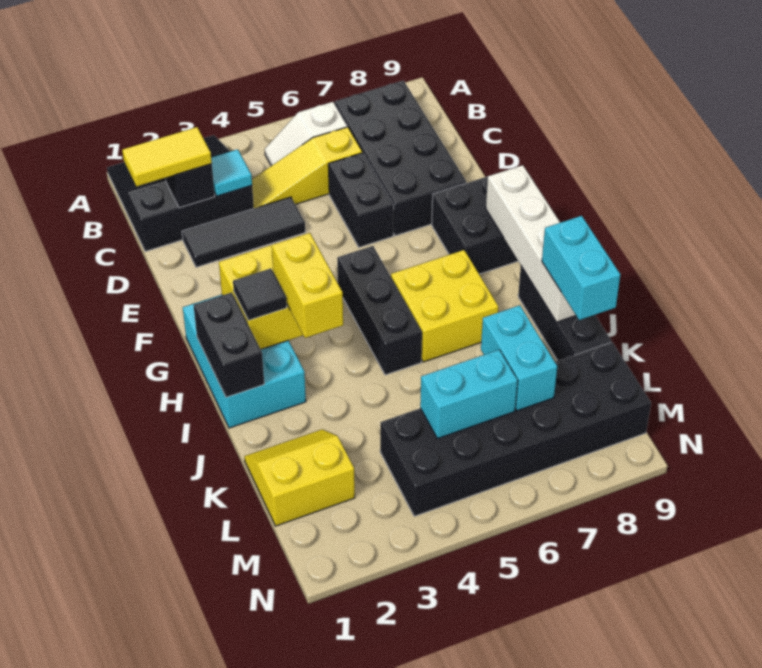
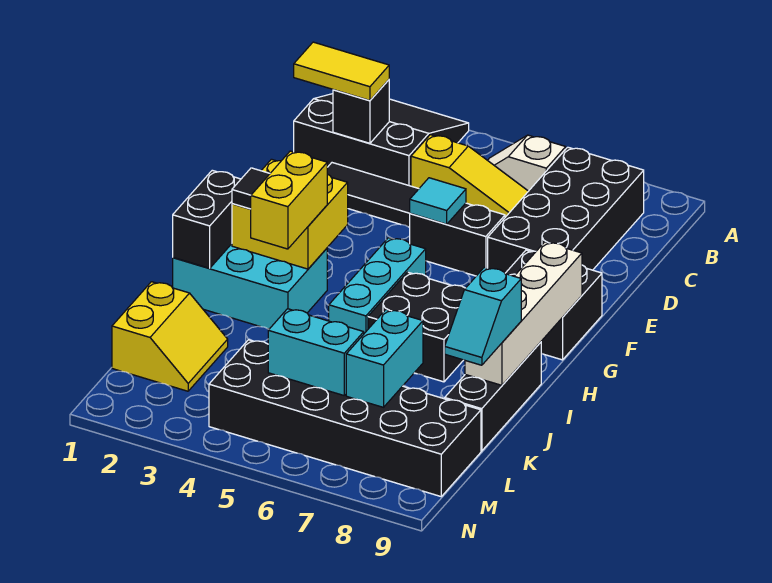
cyan tile C3 level 2 -> cyan tile E5 level 2
yellow slope C4:C6 level 1 top 6 -> yellow slope C4:C6 level 1 top 4
black brick D6:E6 level 1 -> black brick E5:E6 level 1
cyan brick G1:I2 level 1 -> cyan brick H1:I3 level 1
black brick G5:I5 level 1 -> cyan brick G5:I5 level 1
yellow brick H6:I7 level 1 -> black brick H6:I7 level 1
cyan brick J9:K9 level 3 -> cyan slope J9:K9 level 3 top J
yellow slope K1:L2 level 1 top L -> yellow slope K1:L2 level 1 top 1

